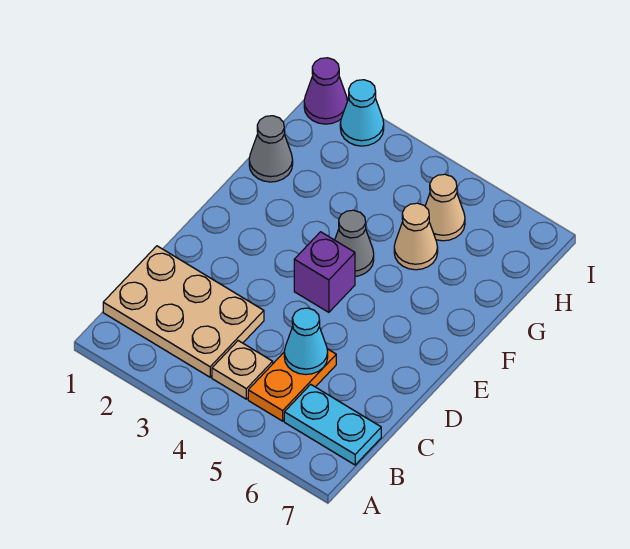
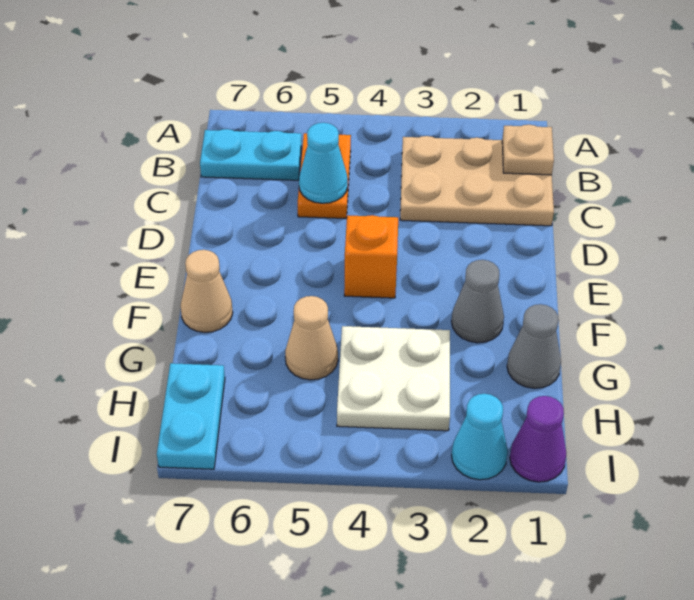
tan plate B4 level 1 -> tan plate B1 level 2
purple brick E4 level 1 -> orange brick E4 level 1
grey cone F4 level 1 -> grey cone F2 level 1
none -> white plate G3:H4 level 1
tan cone H5 level 1 -> tan cone F7 level 1
none -> cyan plate H7:I7 level 1

